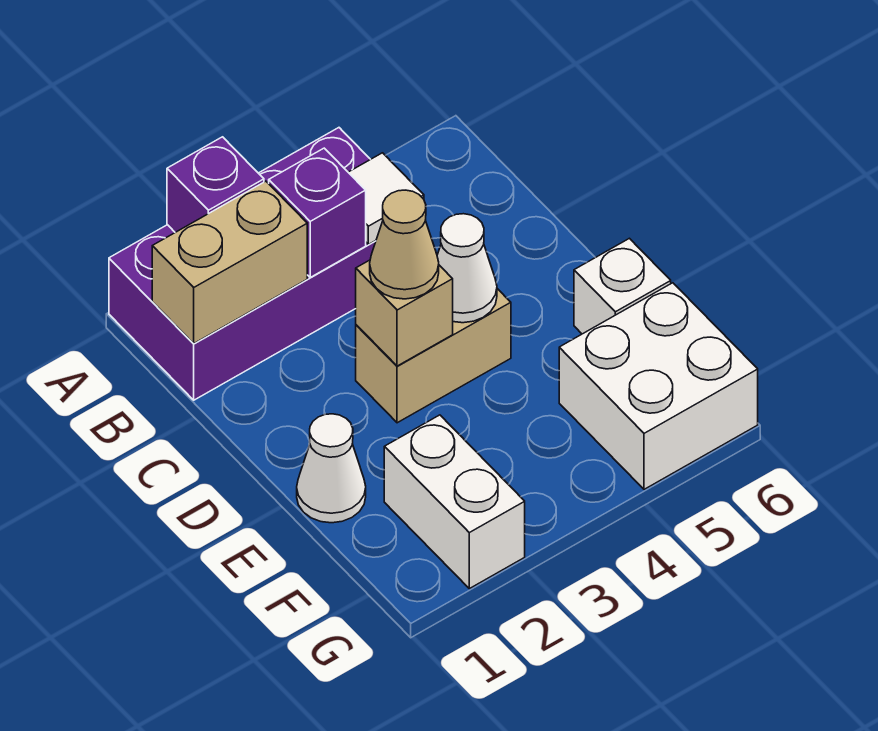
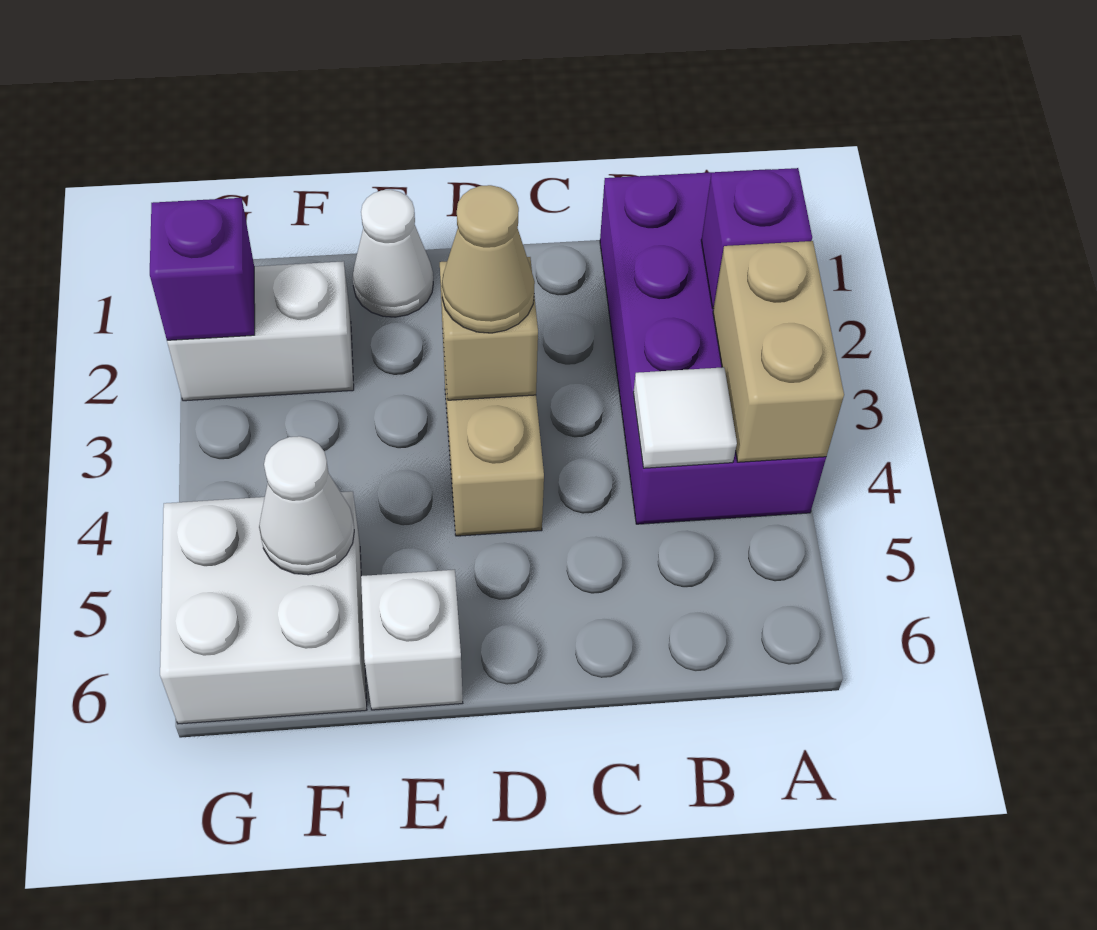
tan brick B1:B2 level 2 -> tan brick A3:A4 level 2
purple brick B3 level 2 -> purple brick G2 level 2
white cone D4 level 2 -> white cone F5 level 2

